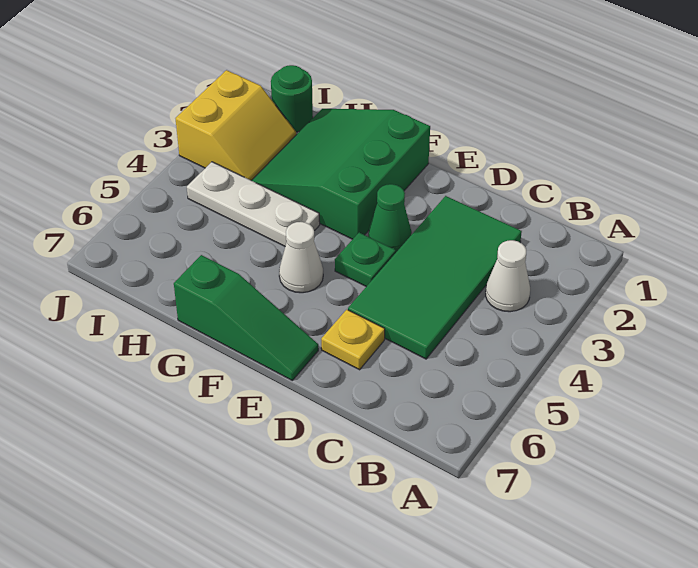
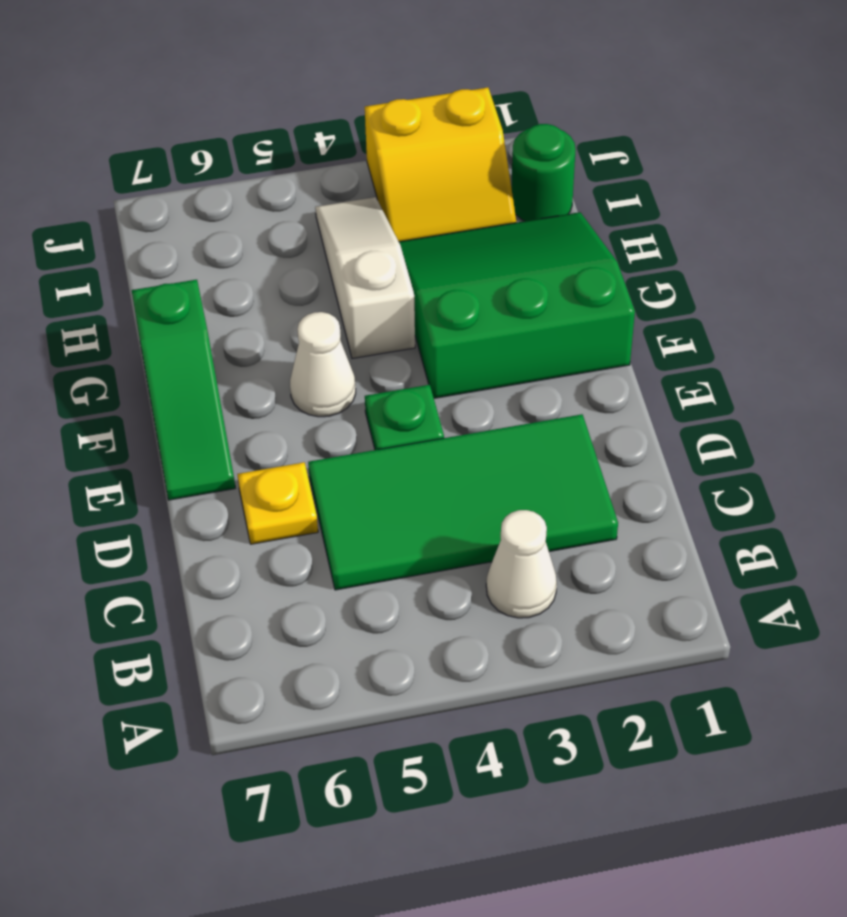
green cone E3 level 1 -> none
white plate G4:I4 level 1 -> white slope G4:I4 level 1 top G

